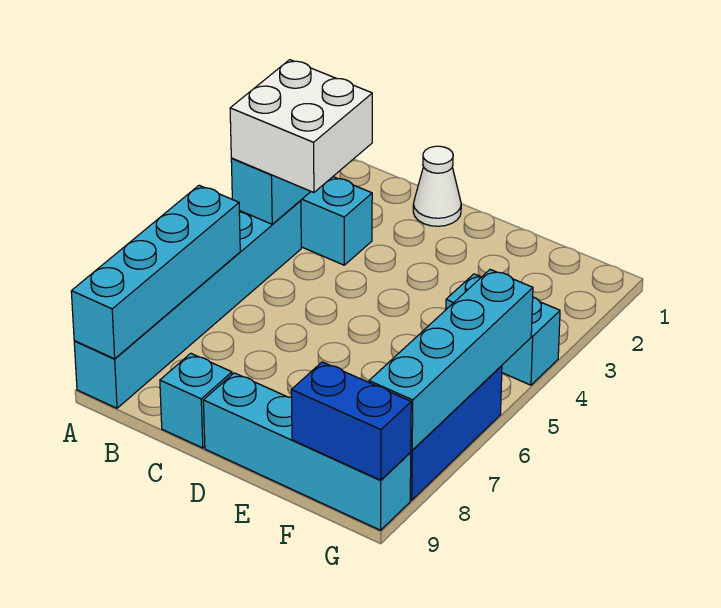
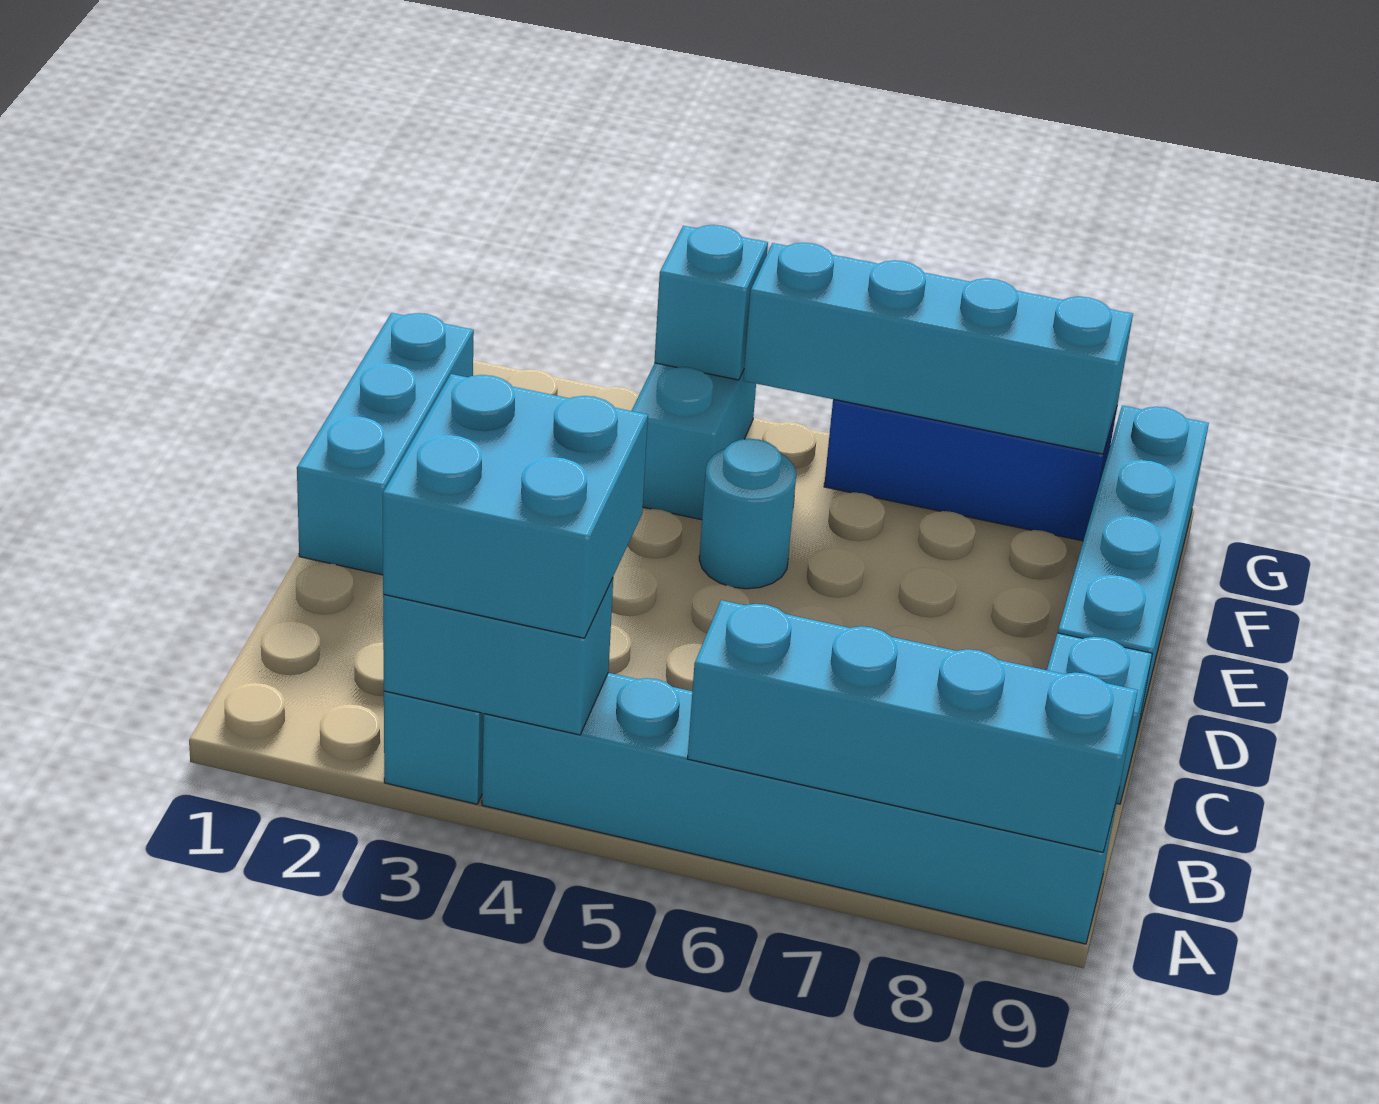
white brick A3:B4 level 3 -> cyan brick A3:B4 level 3
white cone C1 level 1 -> none
none -> cyan brick D1:F1 level 1
none -> cyan round brick E5 level 1
blue brick F9:G9 level 2 -> none
none -> cyan brick G4 level 2

